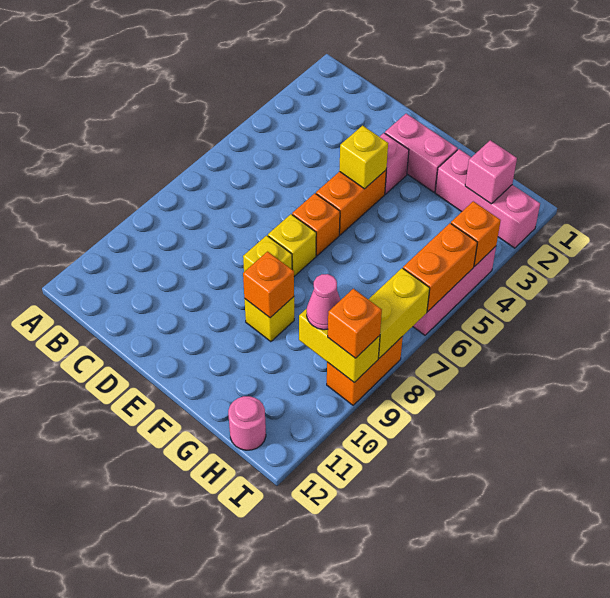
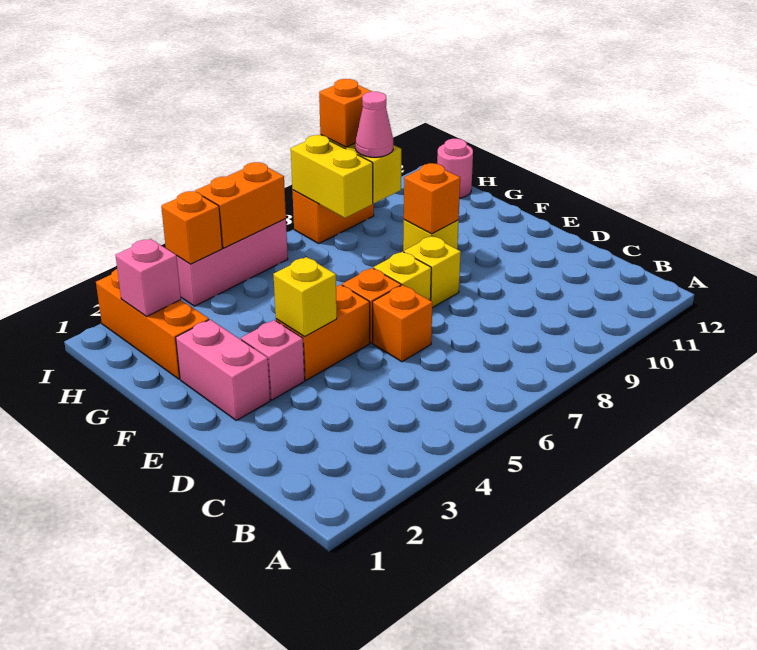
none -> orange brick D6 level 1
pink brick G2:I2 level 1 -> orange brick G2:I2 level 1
yellow brick I7:I8 level 2 -> yellow brick H8:I8 level 2

